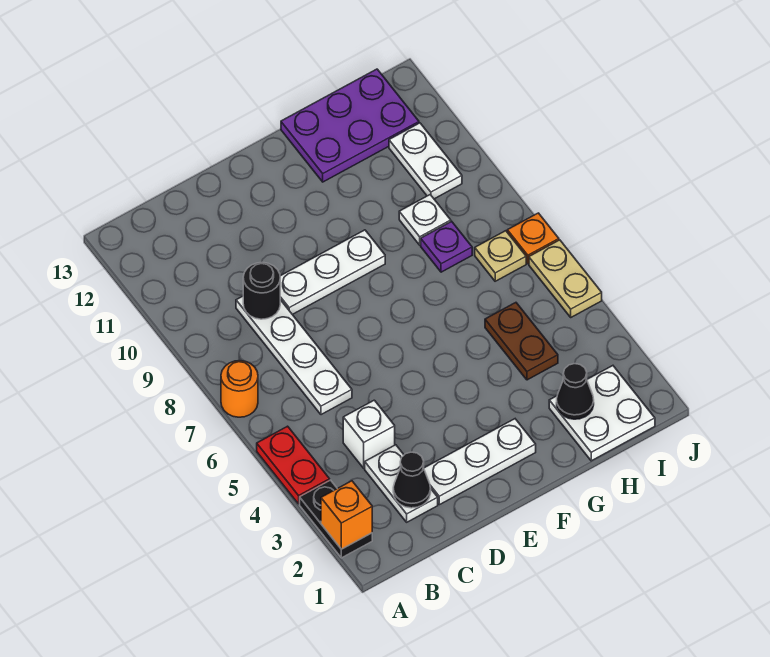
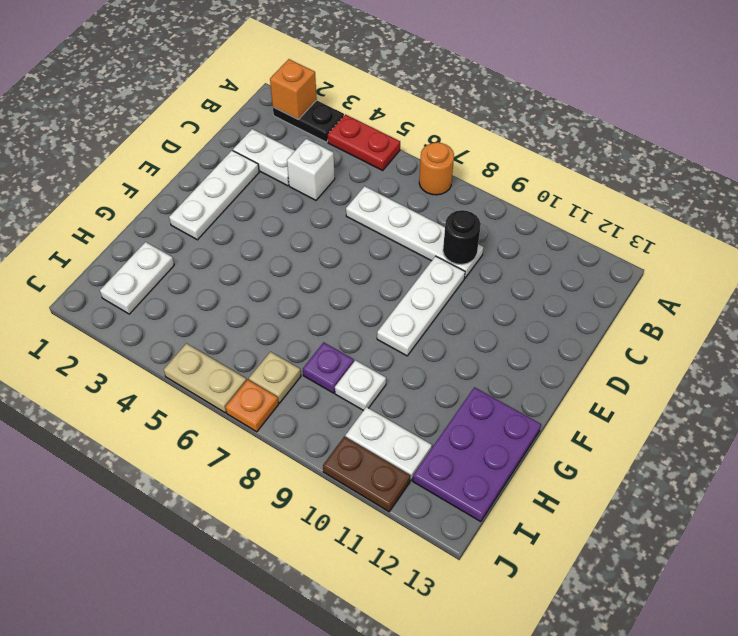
black cone C2 level 2 -> none
white plate H1:I2 level 1 -> white plate H2:I2 level 1
black cone H2 level 2 -> none
brown plate H4:H5 level 1 -> brown plate J10:J11 level 1

